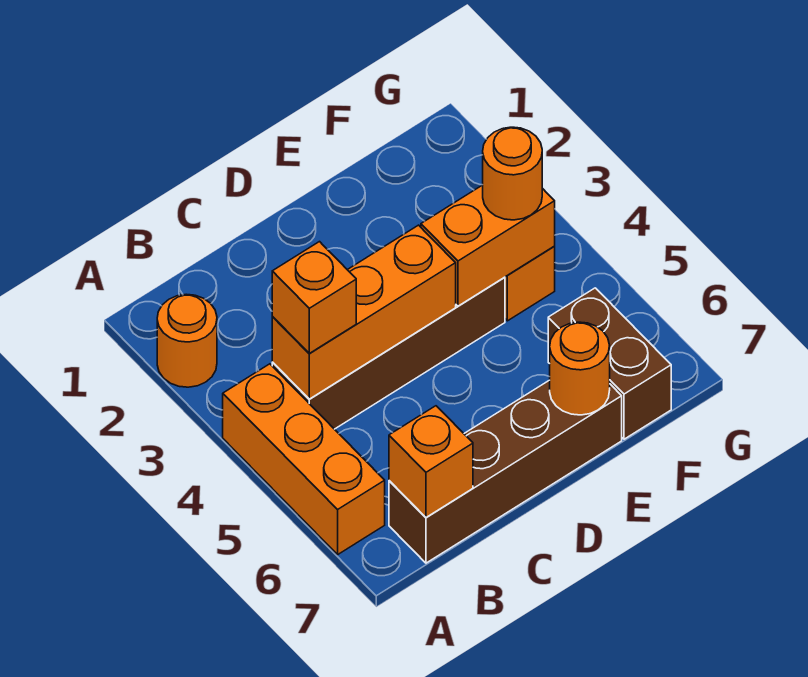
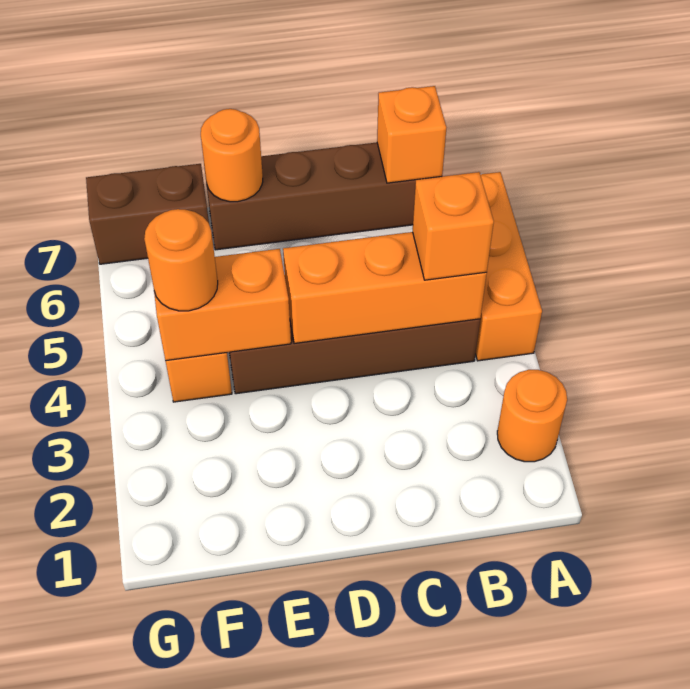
brown brick F6:F7 level 1 -> brown brick F7:G7 level 1

